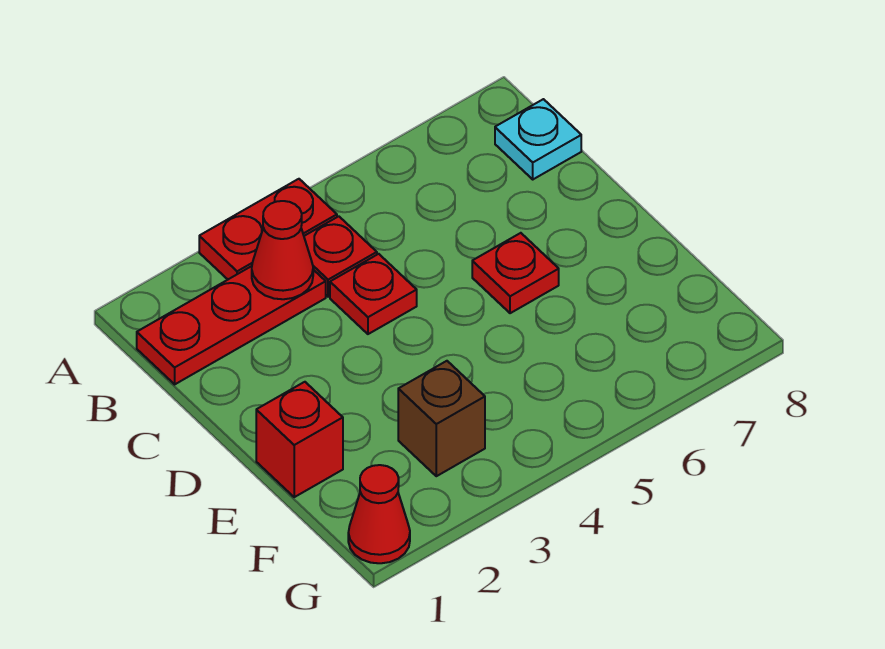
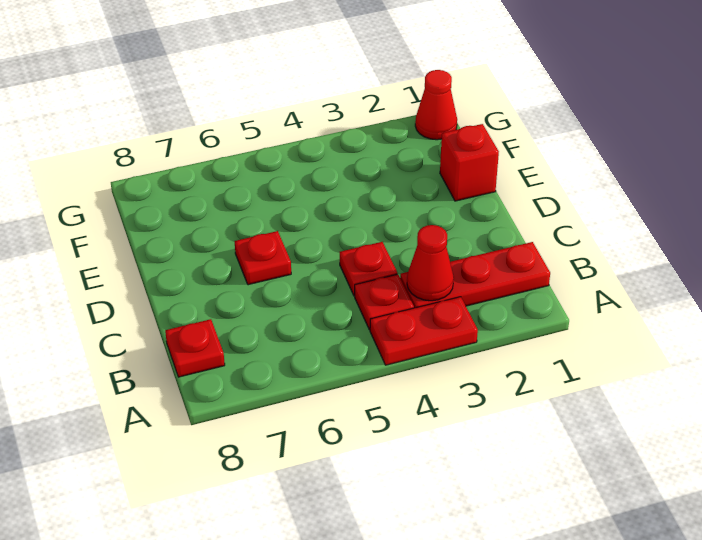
cyan plate B8 level 1 -> red plate B8 level 1
brown brick F3 level 1 -> none

